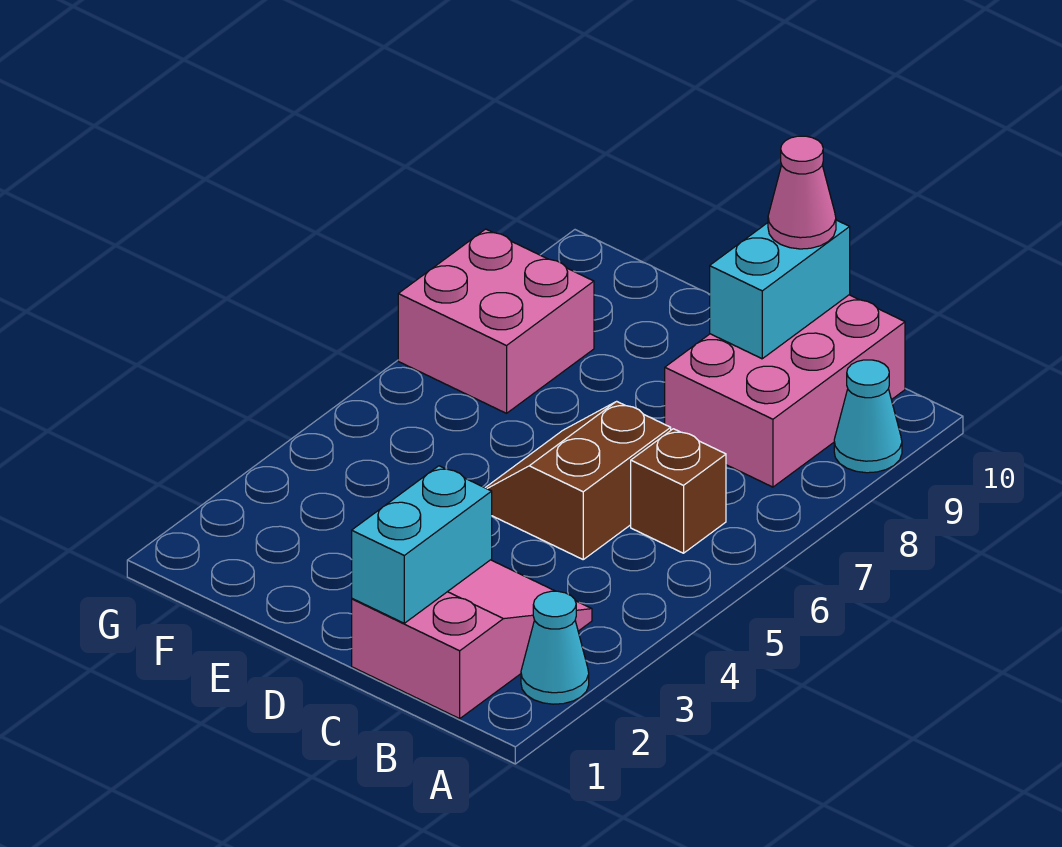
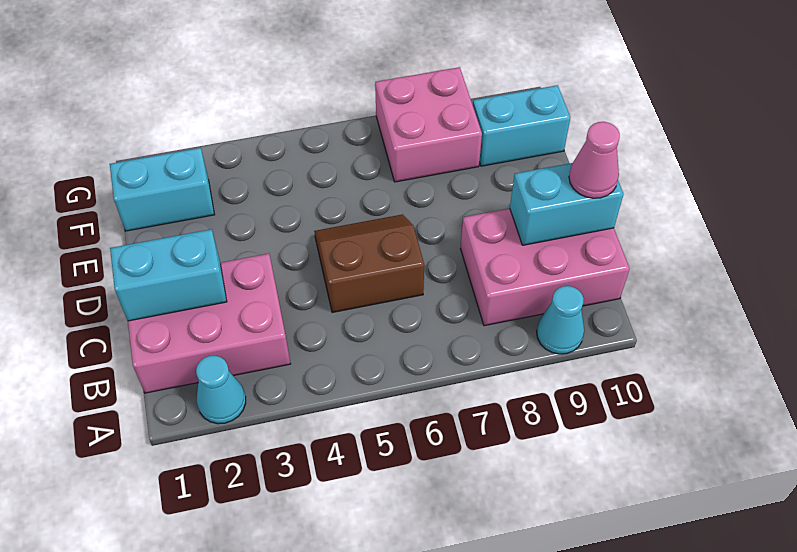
pink slope B1:C3 level 1 top 1 -> pink brick B1:C3 level 1
brown brick B6 level 1 -> none
none -> cyan brick F1:F2 level 1
none -> cyan brick F9:F10 level 1

